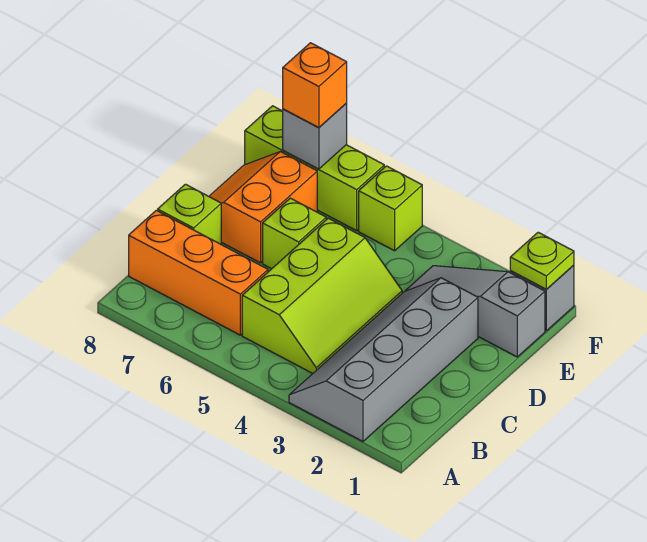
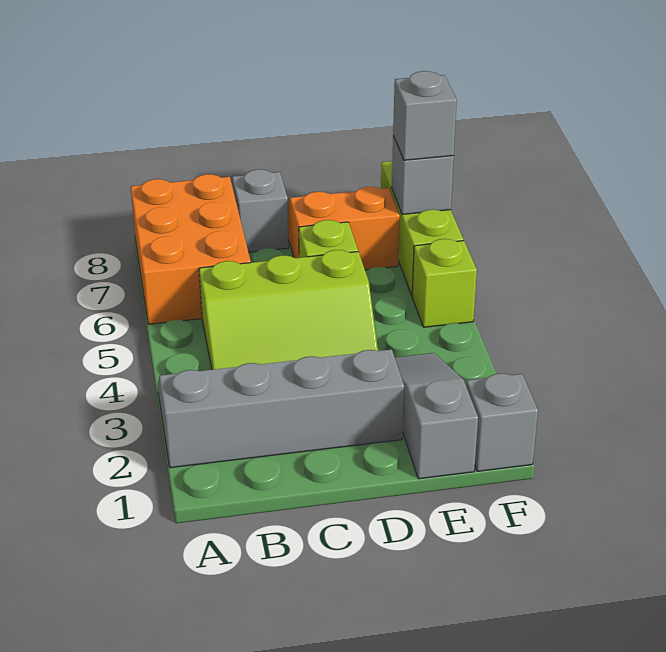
orange brick B6:B8 level 1 -> orange brick A6:B8 level 1
lime brick C8 level 1 -> grey brick C8 level 1
lime plate F1 level 2 -> none
orange brick F7 level 3 -> grey brick F7 level 3

